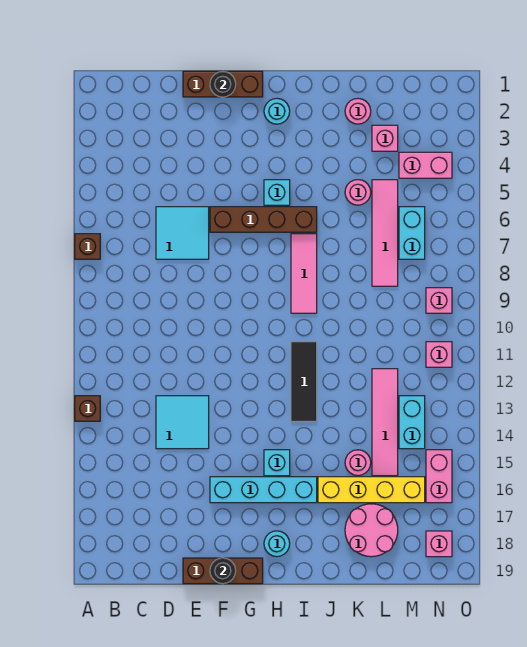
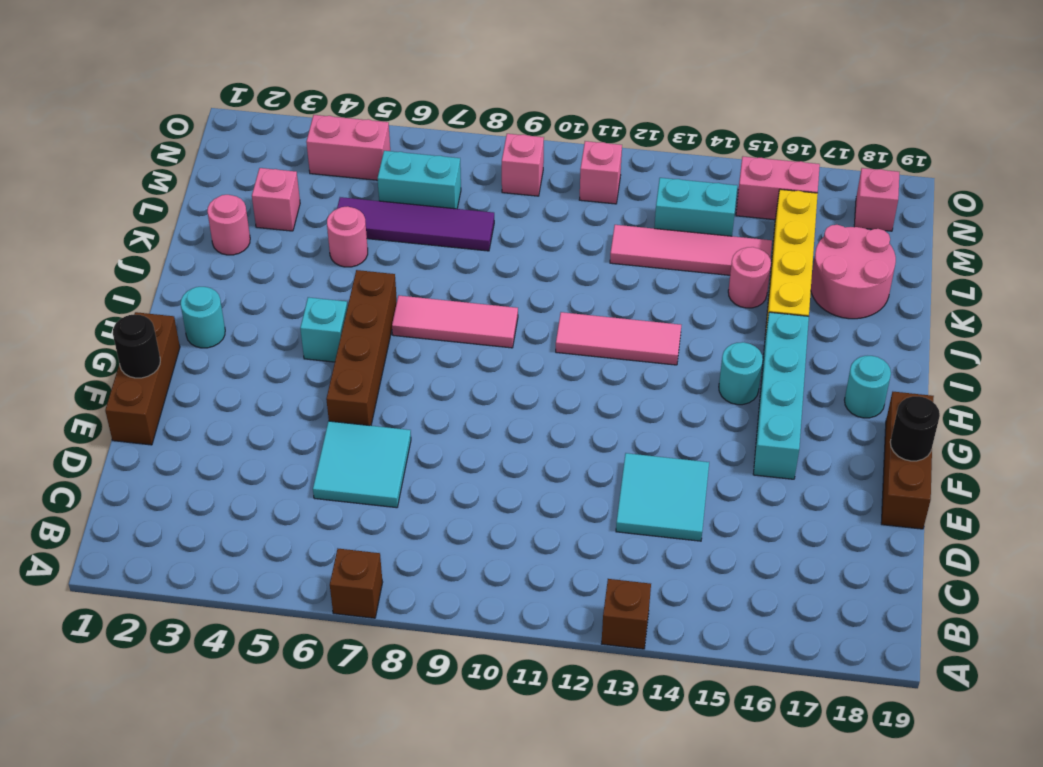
cyan brick H15 level 1 -> cyan round brick H15 level 1
black tile I11:I13 level 1 -> pink tile I11:I13 level 1
pink tile L5:L8 level 1 -> purple tile L5:L8 level 1
pink brick M4:N4 level 1 -> pink brick N4:N5 level 1

